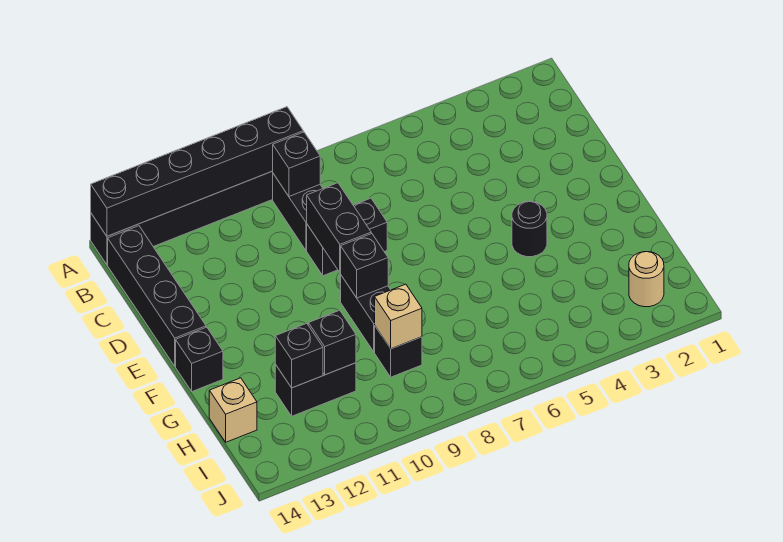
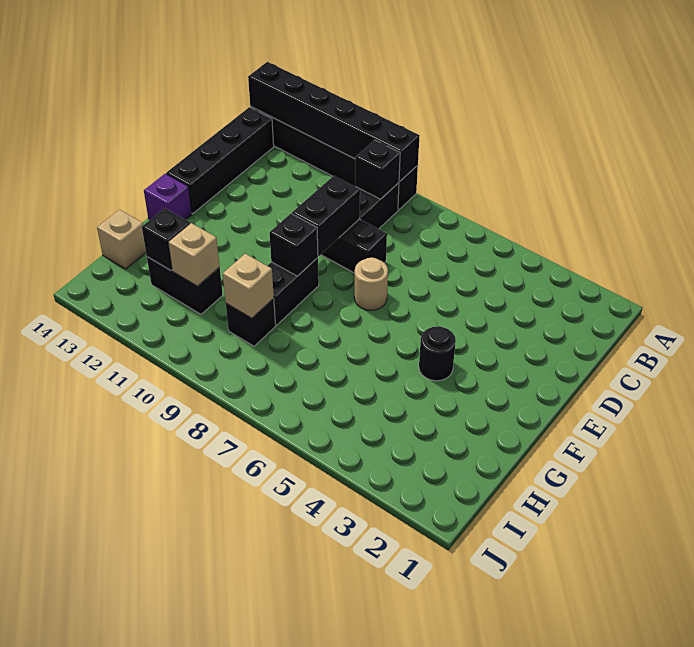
black brick F14 level 1 -> purple brick F14 level 1
black brick H11 level 2 -> tan brick H11 level 2
tan round brick I2 level 1 -> tan round brick E7 level 1

